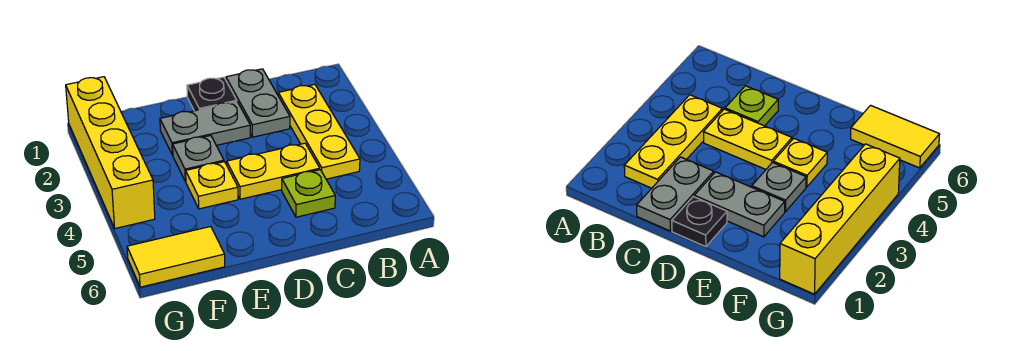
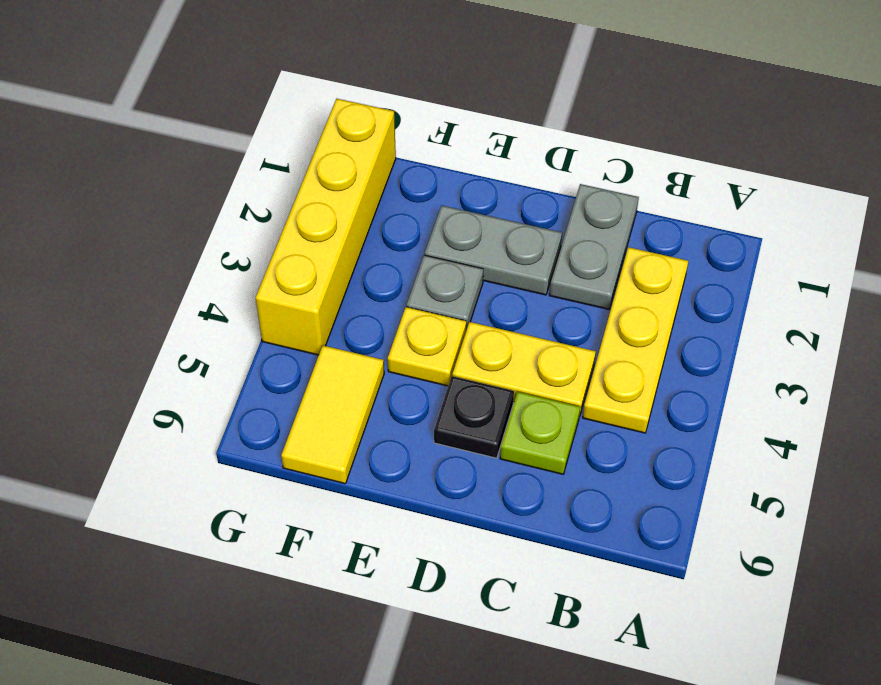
black plate D1 level 1 -> black plate D5 level 1
yellow tile F6:G6 level 1 -> yellow tile F5:F6 level 1

